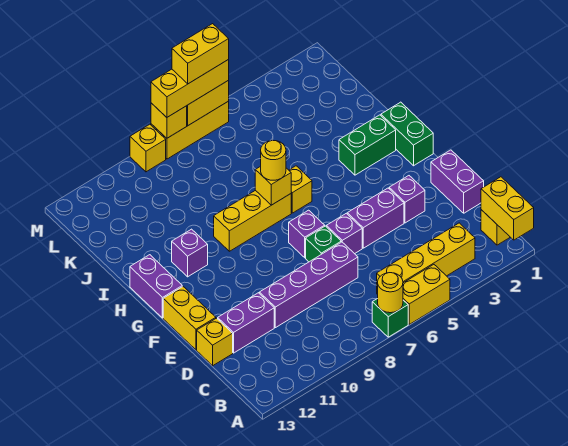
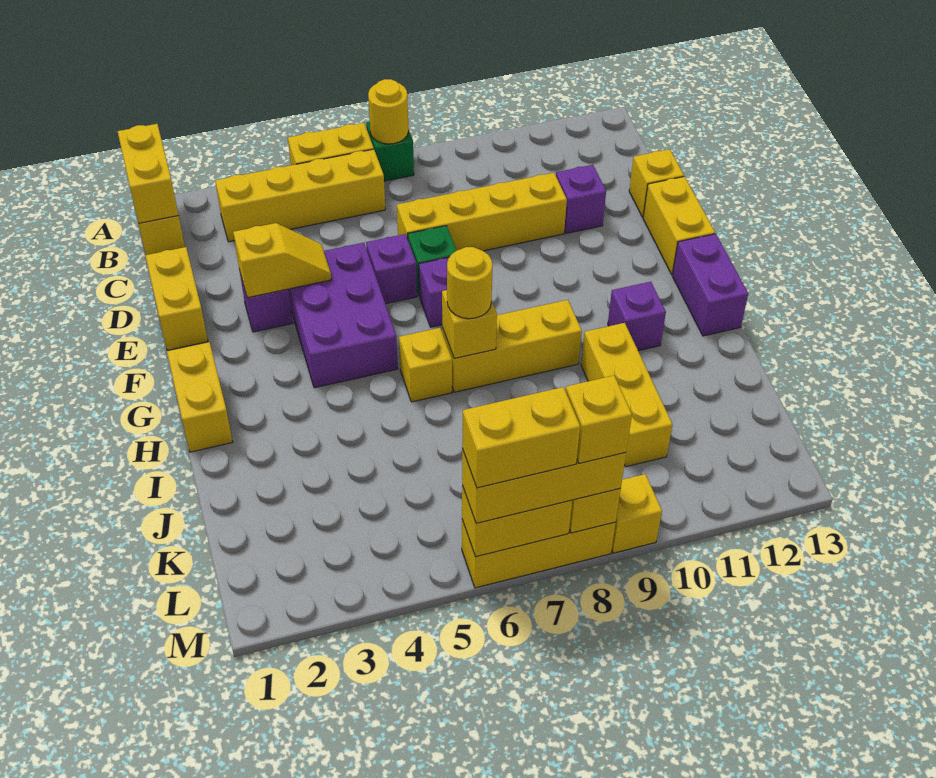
purple brick D1:E1 level 1 -> yellow brick D1:E1 level 1
purple brick D7:D10 level 1 -> yellow brick D7:D10 level 1
purple brick D11:D12 level 1 -> purple brick D11 level 1
none -> yellow slope E3:E4 level 2 top 3
purple brick E4:E5 level 1 -> purple brick E4:G5 level 1
green brick G1:H1 level 1 -> yellow brick G1:H1 level 1
green brick H2:H3 level 1 -> none
none -> yellow brick I10:K10 level 1
none -> yellow brick M8 level 4

